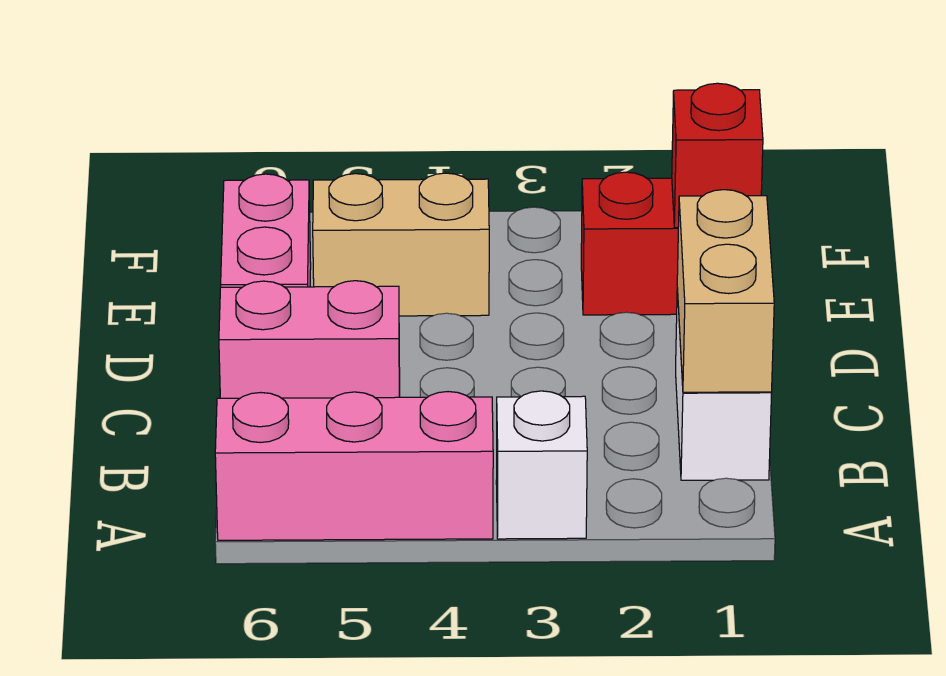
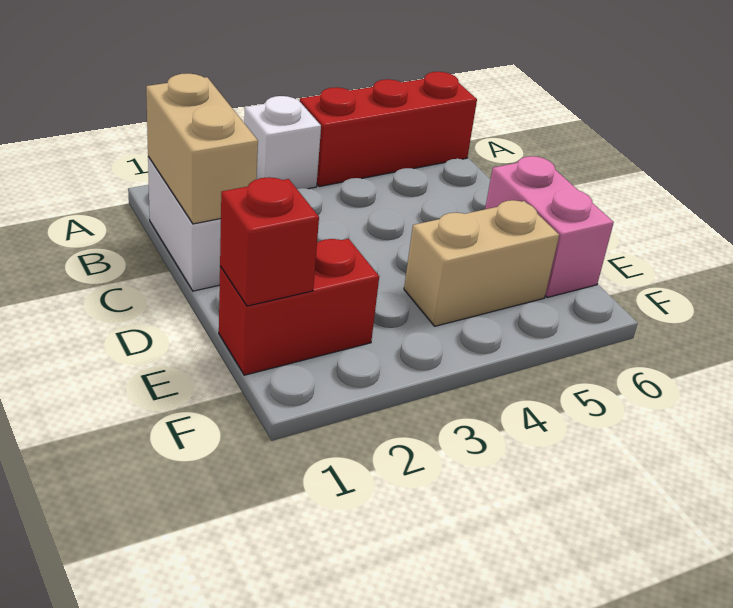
pink brick A4:A6 level 1 -> red brick A4:A6 level 1
pink brick C5:C6 level 1 -> none

